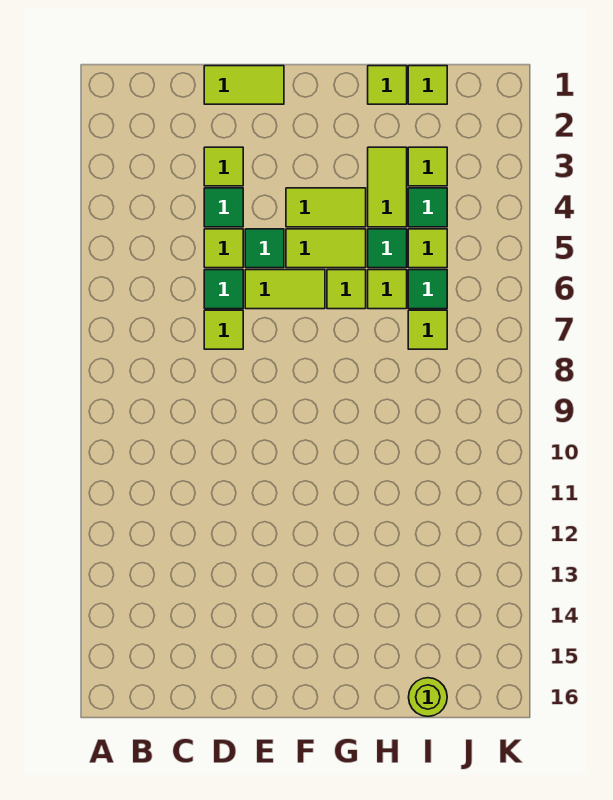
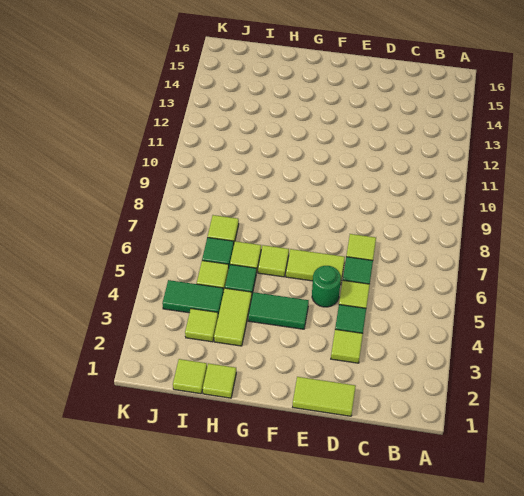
green tile E5 level 1 -> green round brick E5 level 1
lime tile F4:G4 level 1 -> green tile F4:G4 level 1
lime tile F5:G5 level 1 -> none
green tile I4 level 1 -> green tile I4:J4 level 1
lime round brick I16 level 1 -> none

